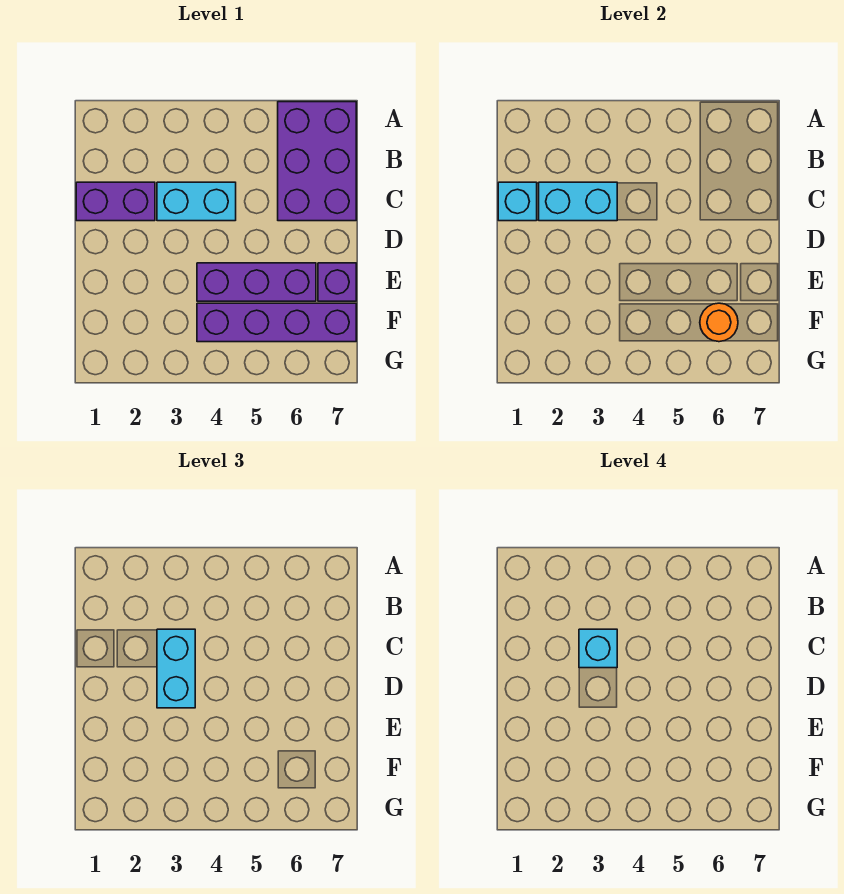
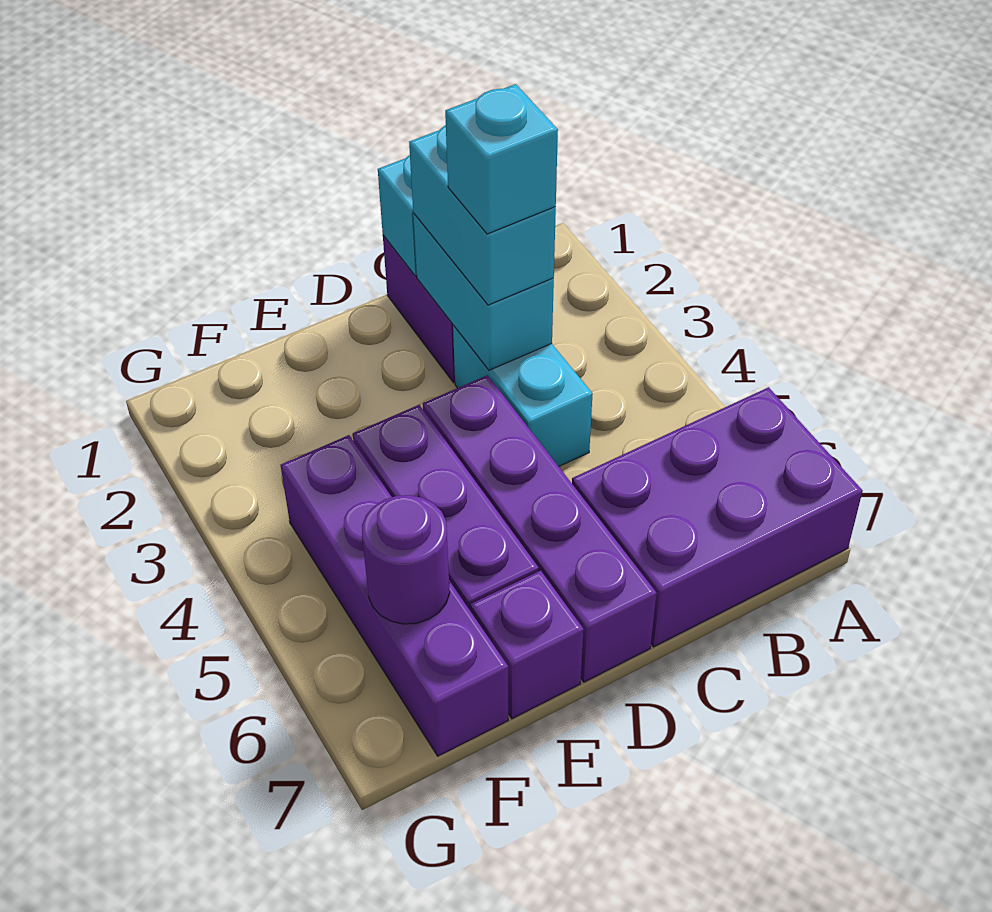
cyan brick C3:D3 level 3 -> cyan brick C2:C3 level 3
none -> purple brick D4:D7 level 1
orange round brick F6 level 2 -> purple round brick F6 level 2

